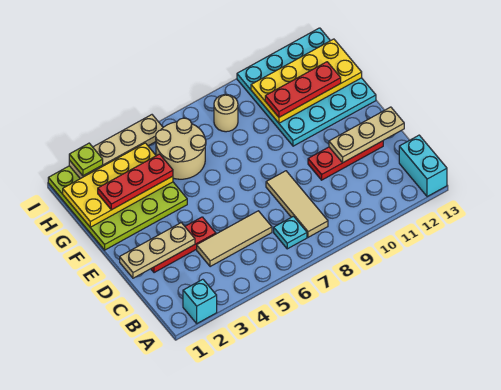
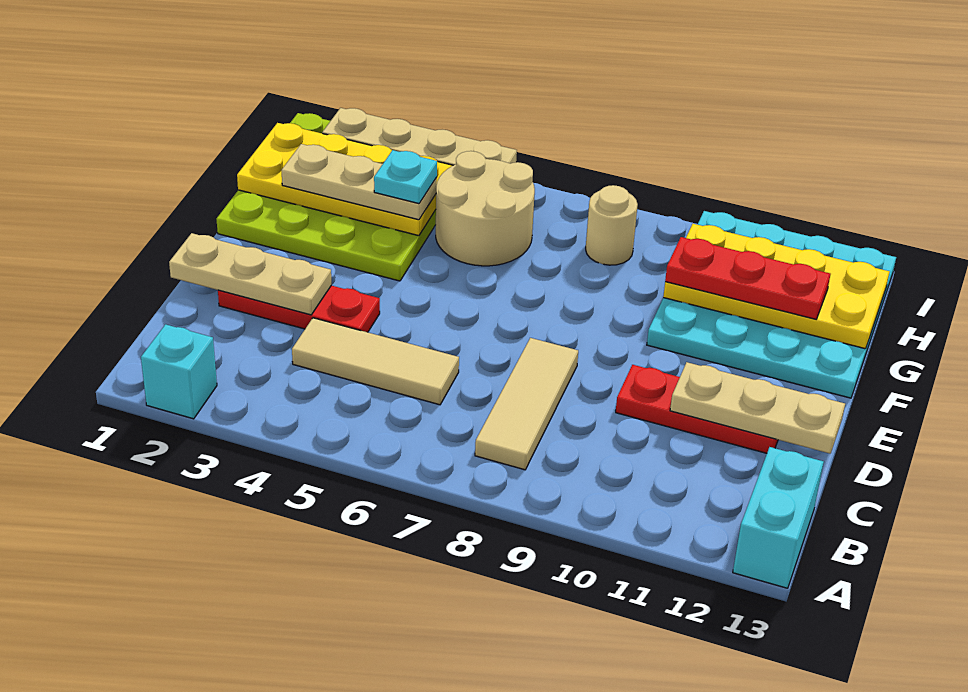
cyan plate B7 level 1 -> cyan plate G4 level 4
red plate G2:G4 level 3 -> tan plate G2:G4 level 3
lime plate I2 level 3 -> none

